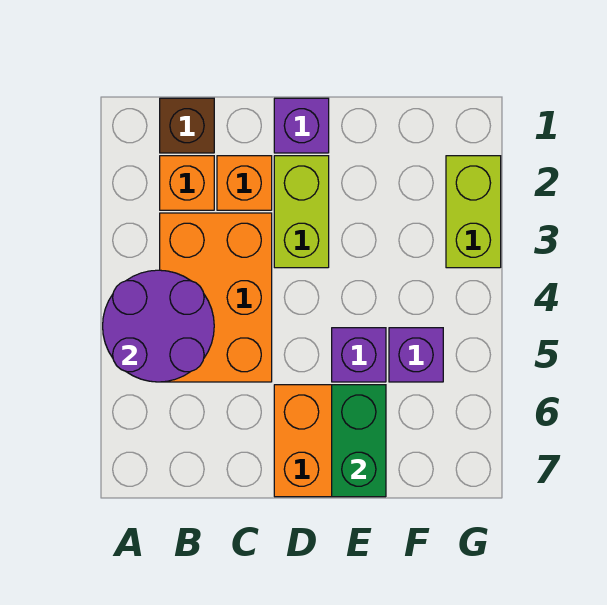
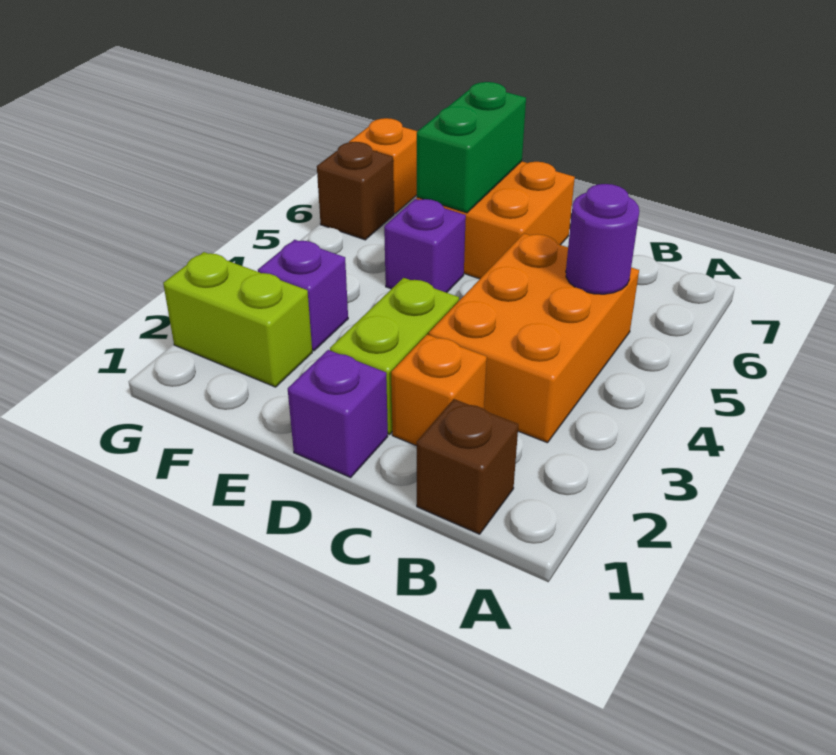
purple round brick A4:B5 level 2 -> purple round brick B5 level 2
orange brick B2 level 1 -> orange brick G7 level 1
purple brick F5 level 1 -> purple brick F3 level 1
lime brick G2:G3 level 1 -> lime brick F2:G2 level 1
none -> brown brick G6 level 1

